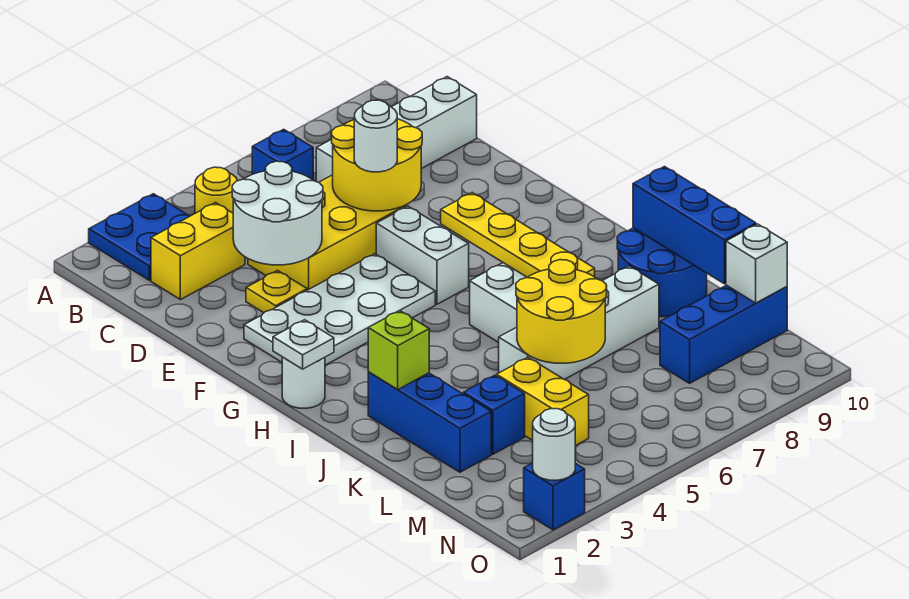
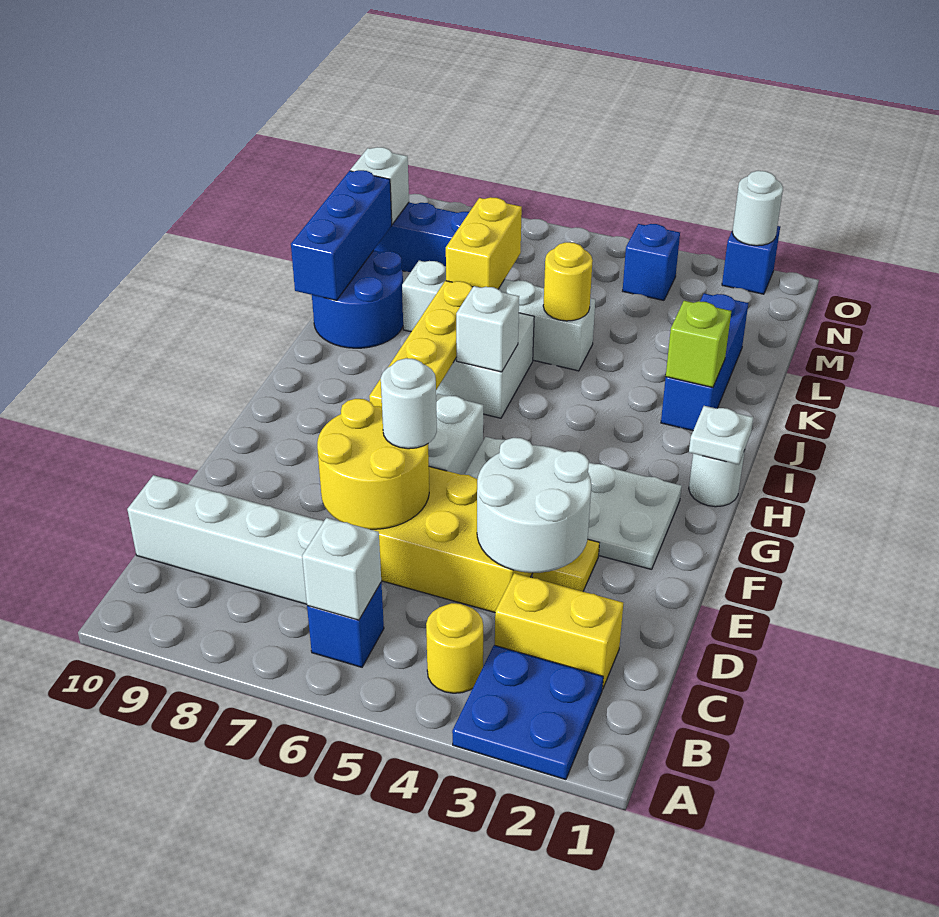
none -> white brick B6 level 2
none -> white brick I6 level 2
yellow round brick K5:L6 level 2 -> yellow round brick K5 level 2
blue brick L3 level 1 -> blue brick N4 level 1
yellow brick L4:M4 level 1 -> yellow brick K7:L7 level 2

